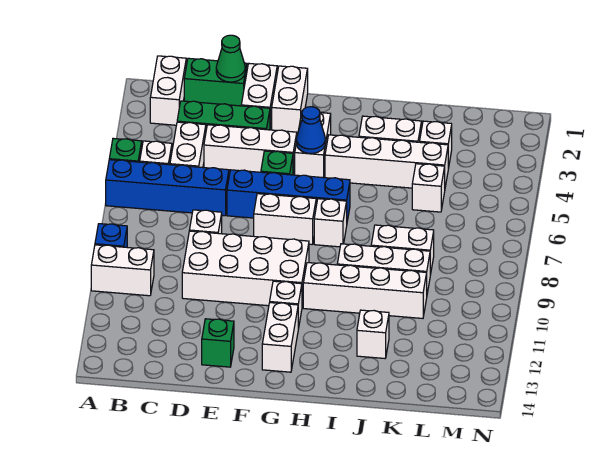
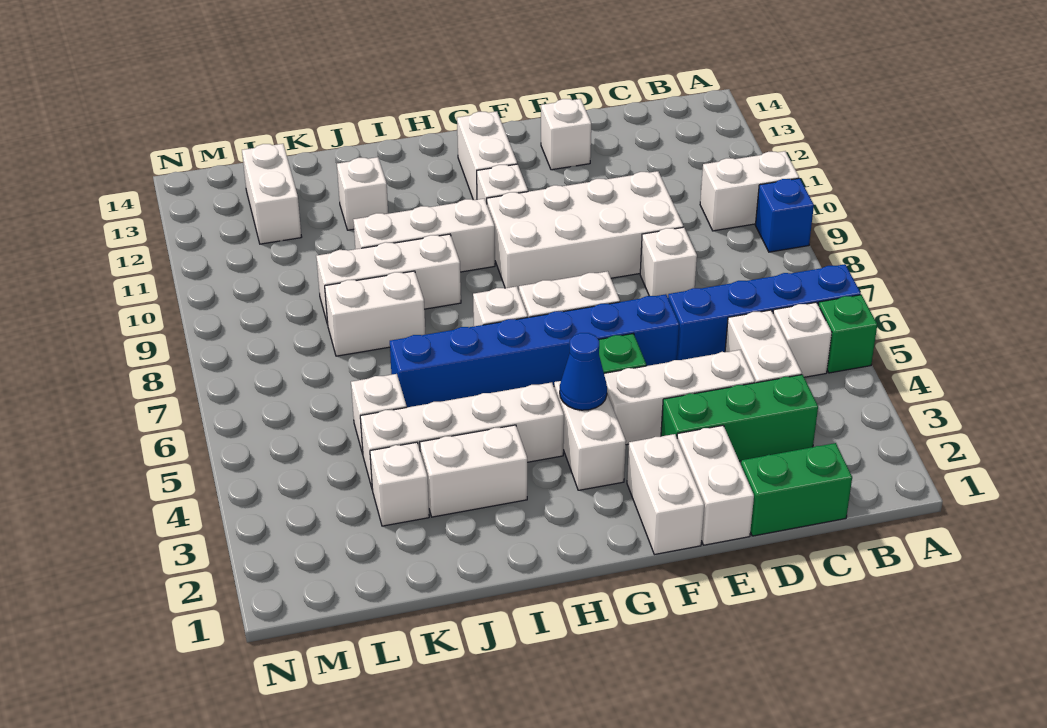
white brick B1:B2 level 1 -> white brick L12:L13 level 1
green cone D1 level 2 -> none
blue brick E6:H6 level 1 -> blue brick E6:J6 level 1
green brick E13 level 1 -> white brick E13 level 1
white brick H10:K10 level 1 -> white brick H10:J10 level 1

